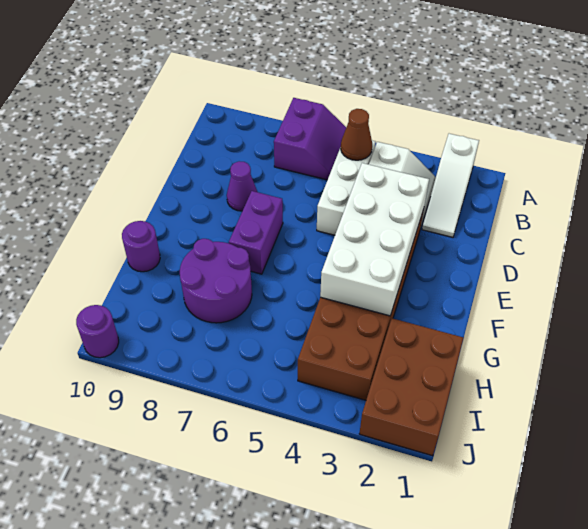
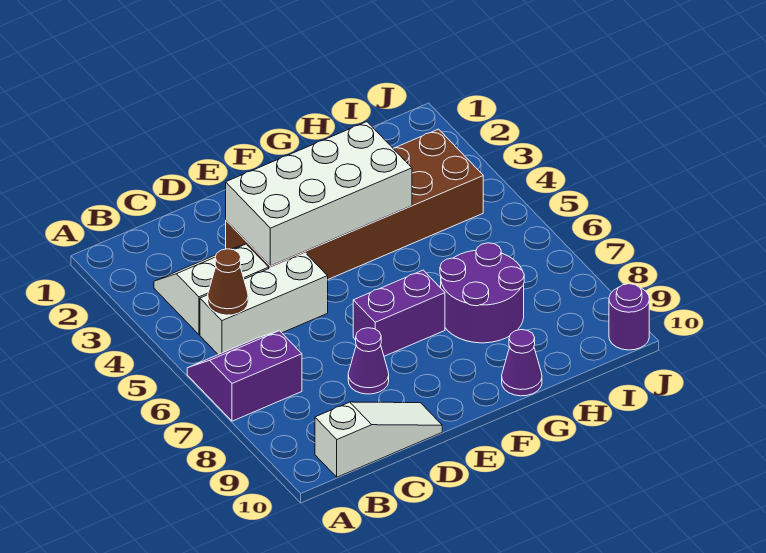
white slope A2:C2 level 1 top A -> white slope B10:D10 level 1 top B
purple round brick G10 level 1 -> purple cone G10 level 1
brown brick H1:J2 level 1 -> none

